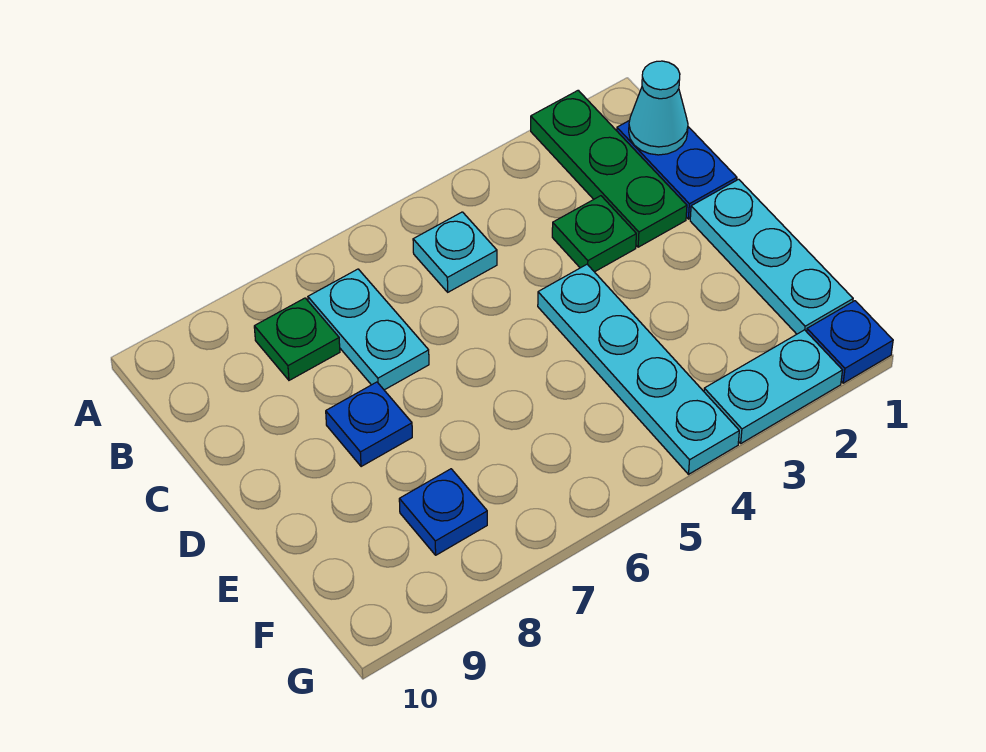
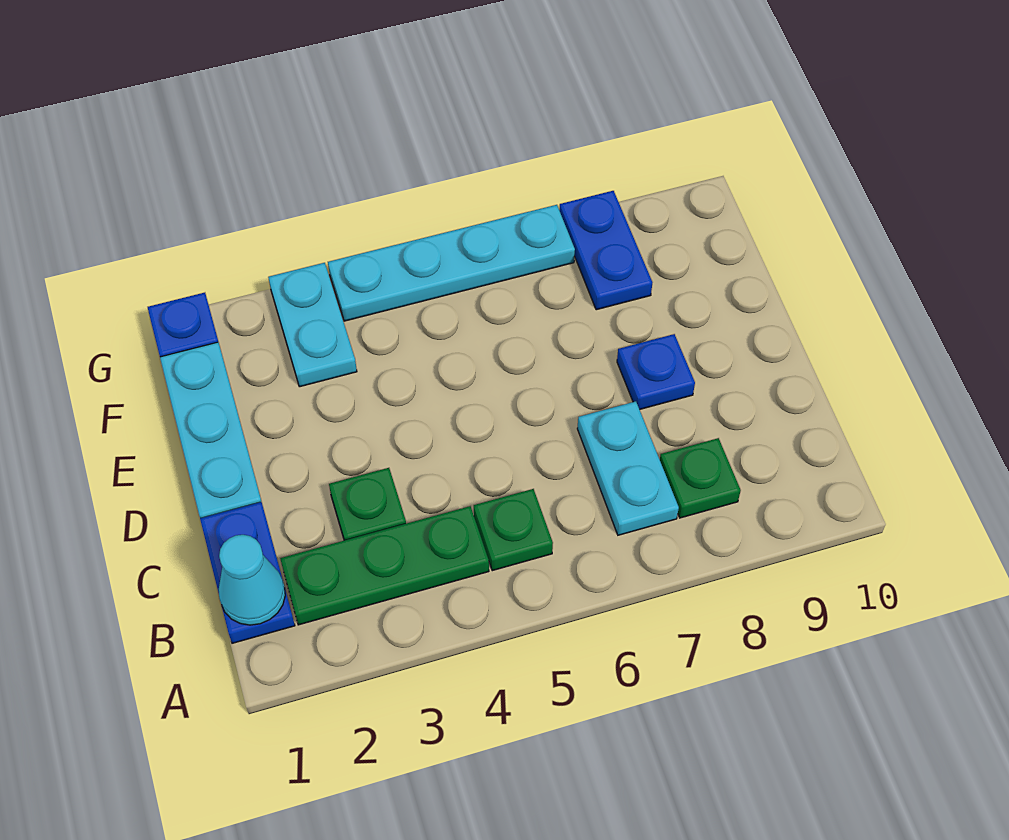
green plate A2:C2 level 1 -> green plate B2:B4 level 1
cyan plate B5 level 1 -> green plate B5 level 1
cyan plate D4:G4 level 1 -> cyan plate G4:G7 level 1
blue plate F8 level 1 -> blue plate F8:G8 level 1
cyan plate G2:G3 level 1 -> cyan plate F3:G3 level 1

